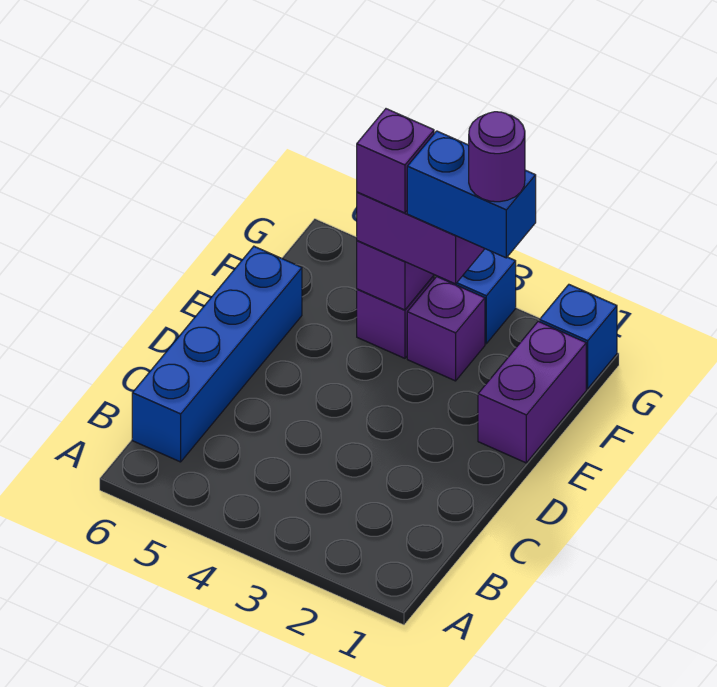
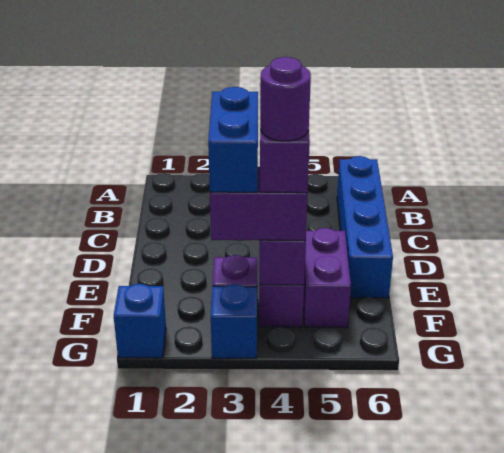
purple brick E1:F1 level 1 -> purple brick E5:F5 level 1
blue brick F2:F3 level 4 -> blue brick E3:F3 level 4
purple round brick F2 level 5 -> purple round brick F4 level 5

